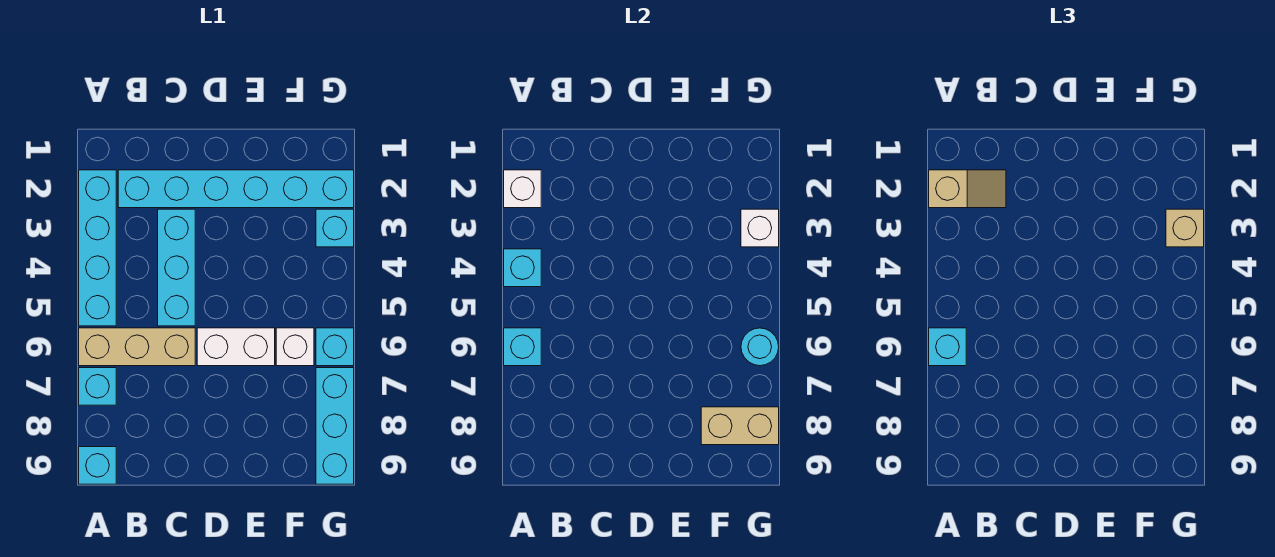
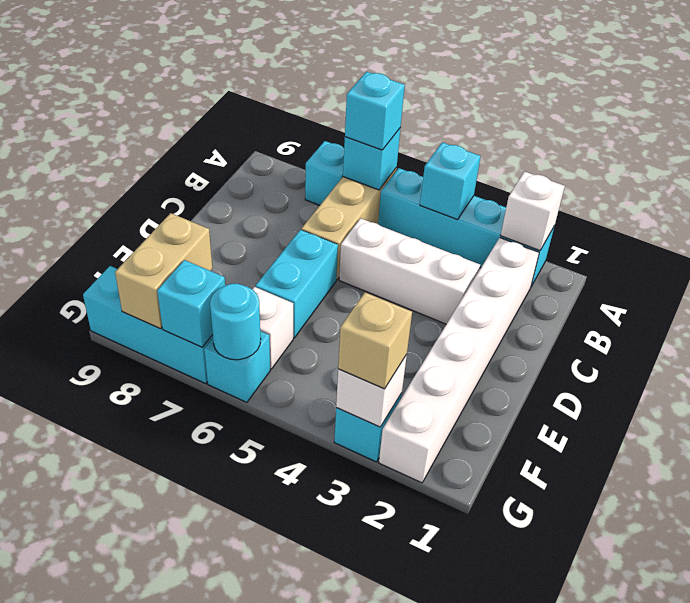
tan slope A2:B2 level 3 top A -> none
cyan brick A9 level 1 -> cyan brick G7 level 2
cyan brick B2:G2 level 1 -> white brick B2:G2 level 1
cyan brick C3:C5 level 1 -> white brick C3:C5 level 1
white brick D6:E6 level 1 -> cyan brick D6:E6 level 1

